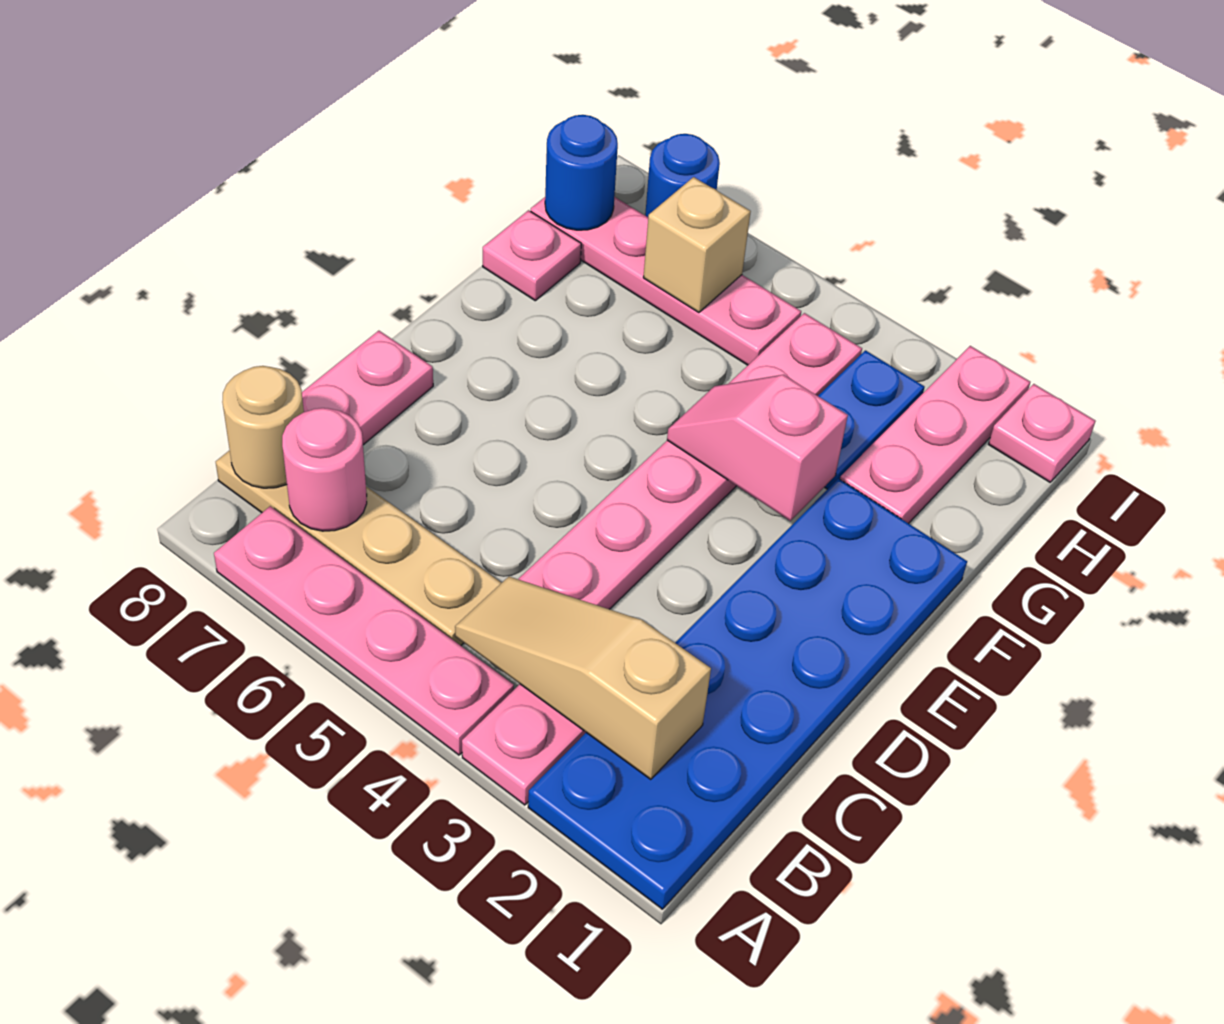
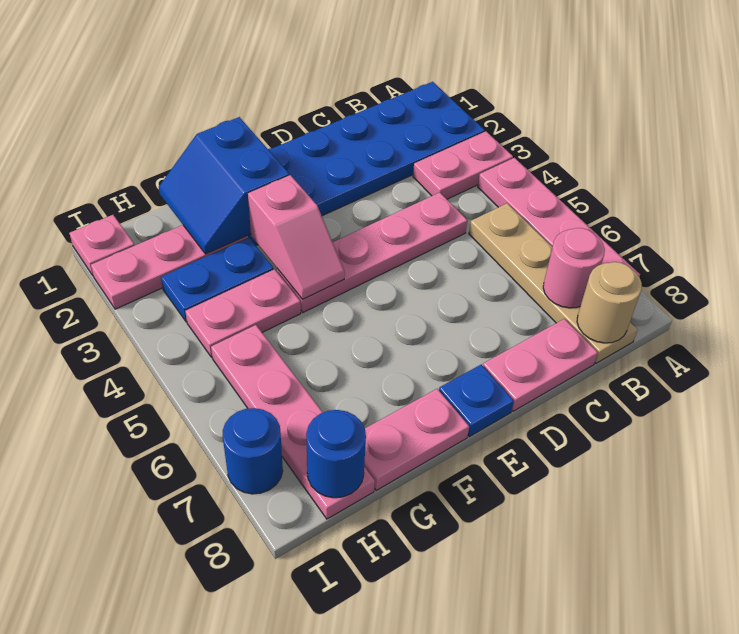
tan slope B2:B4 level 2 top 2 -> none
none -> blue plate E8 level 1
none -> blue slope F1:G2 level 2 top F
pink plate G8 level 1 -> pink plate F8:G8 level 1
tan brick H6 level 2 -> none

